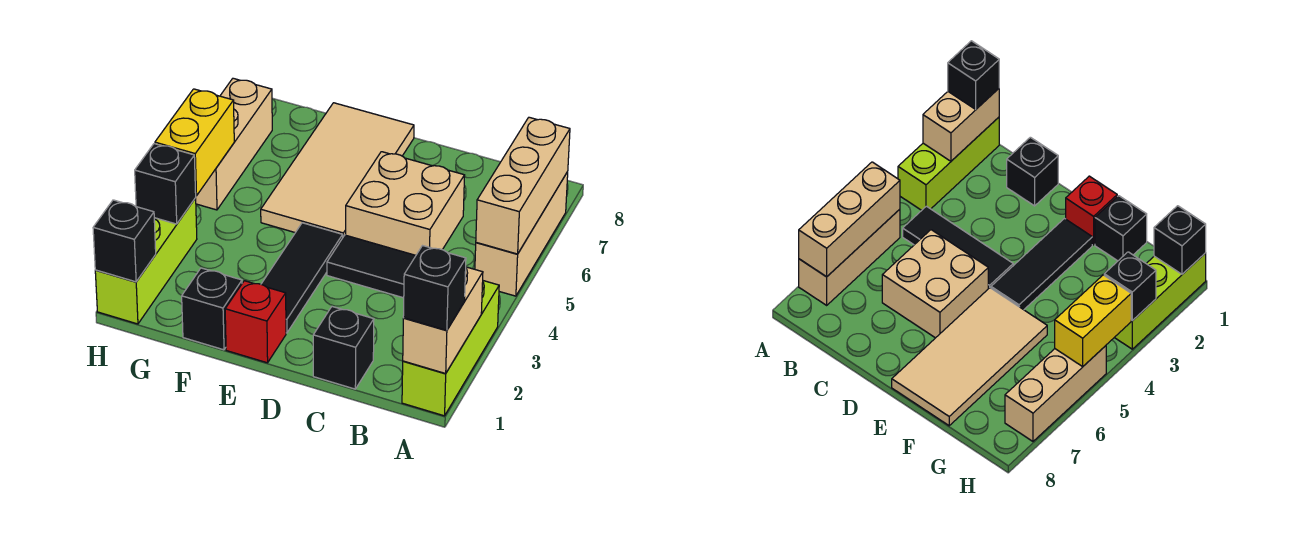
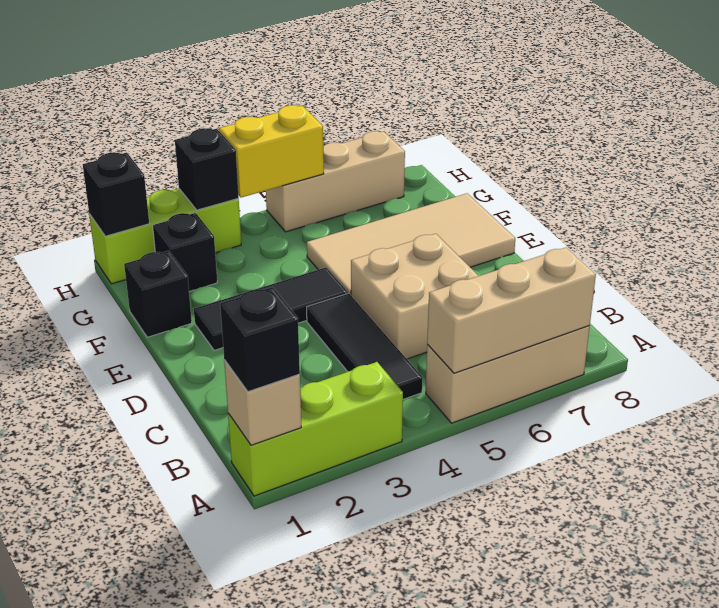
tan brick A1:A2 level 2 -> tan brick A1 level 2
black brick C1 level 1 -> black brick G2 level 1
red brick E1 level 1 -> none

